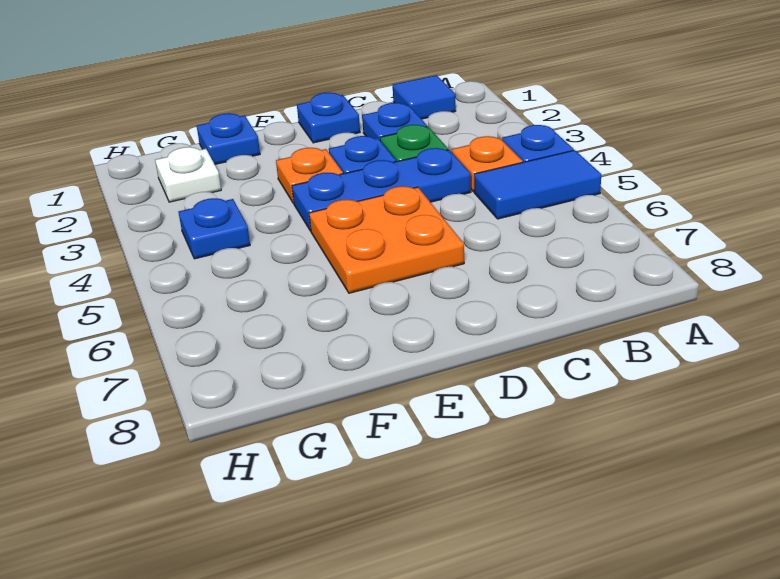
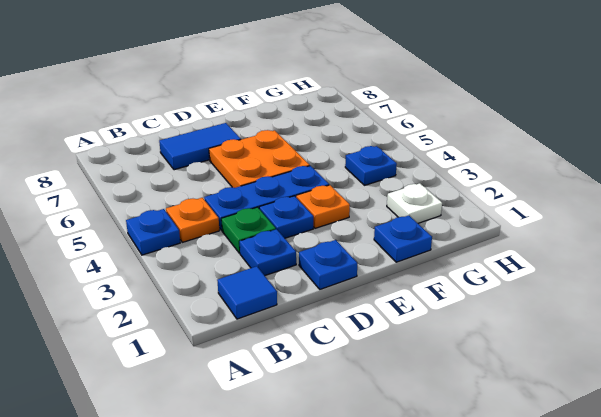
blue tile A5:B5 level 1 -> blue tile C7:D7 level 1

